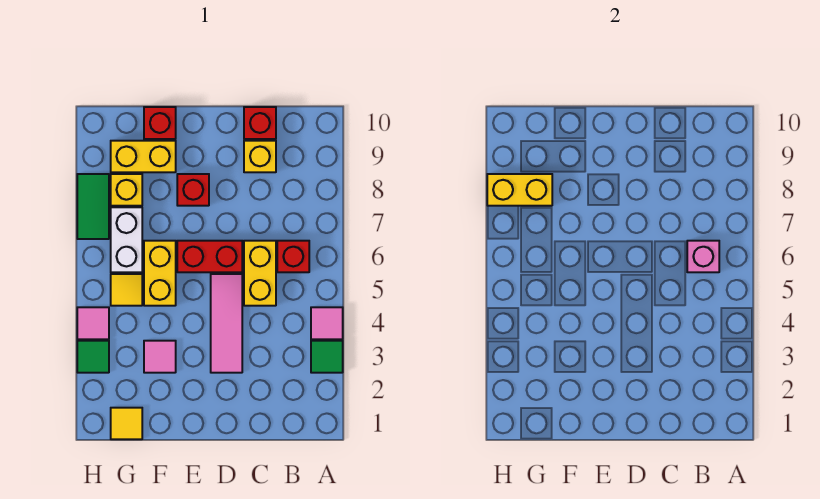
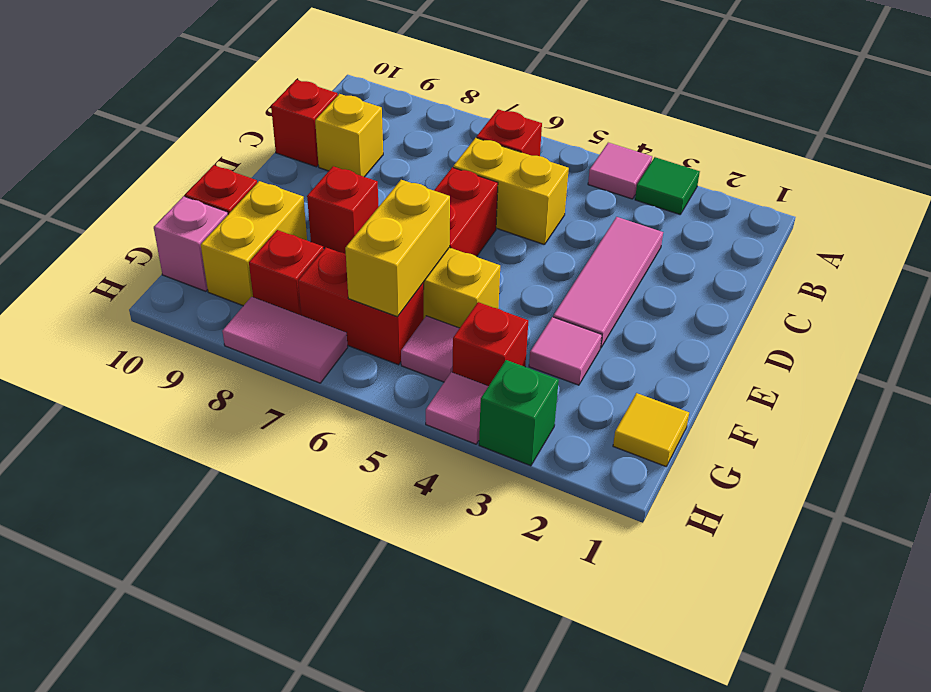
pink brick B6 level 2 -> pink brick G10 level 1
pink tile D3:D5 level 1 -> pink tile C3:E3 level 1
none -> red brick G4 level 1
yellow tile G5 level 1 -> pink tile G5 level 1
white brick G6:G7 level 1 -> red brick G6:G7 level 1
yellow brick G8 level 1 -> red brick G8 level 1
yellow brick G8:H8 level 2 -> yellow brick F6:G6 level 2
green tile H3 level 1 -> green brick H3 level 1
green tile H7:H8 level 1 -> pink tile H7:H8 level 1

